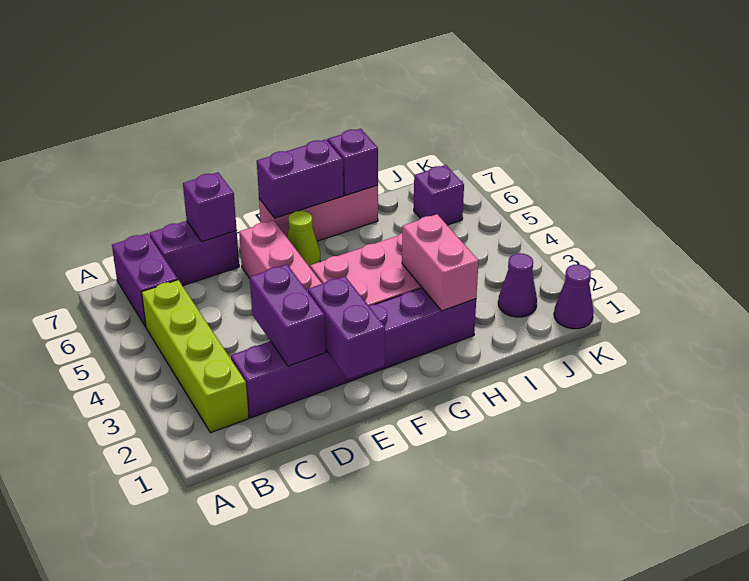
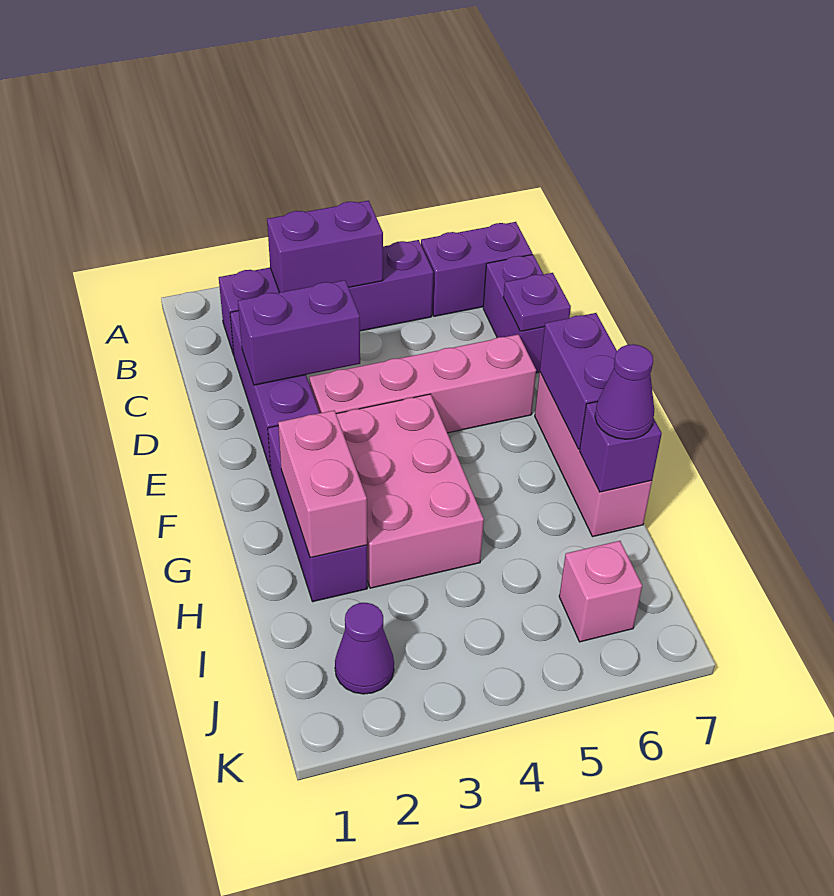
lime brick B2:B5 level 1 -> purple brick B2:B5 level 1
purple brick D7 level 2 -> purple plate D7 level 2
purple brick E1:E2 level 2 -> purple brick B3:B4 level 2
lime cone F6 level 1 -> none
pink brick H2:H3 level 2 -> pink brick G2:H2 level 2
purple brick J6 level 1 -> pink brick J6 level 1
purple cone K1 level 1 -> purple cone H7 level 3

